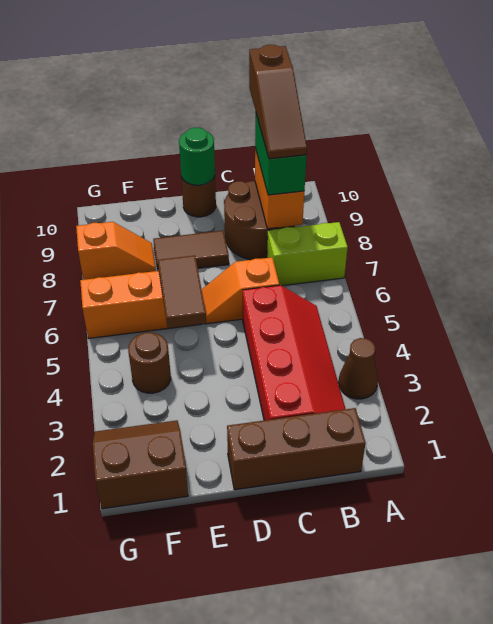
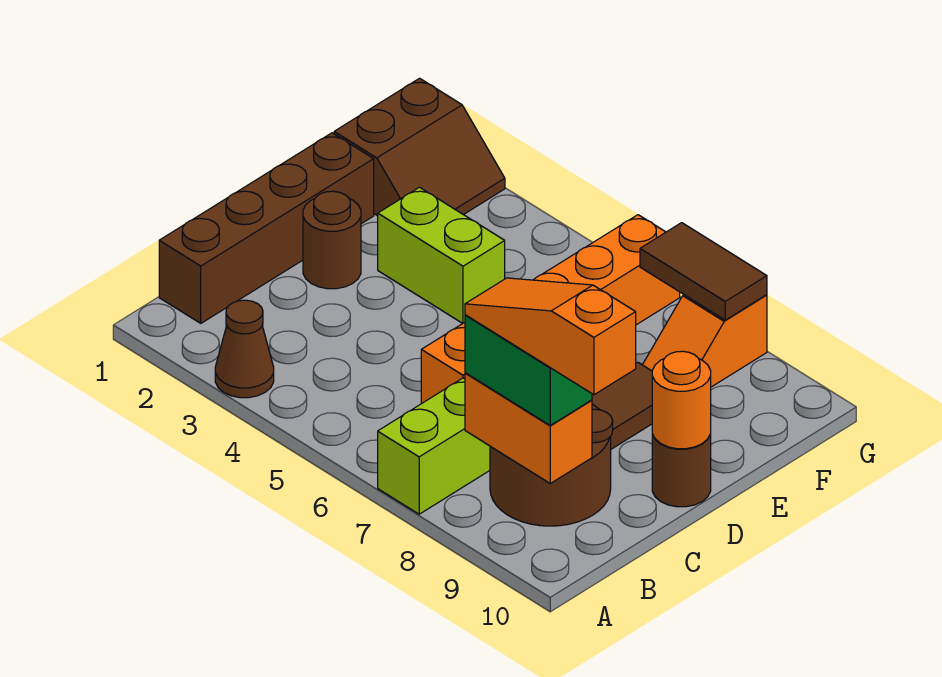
brown brick B1:D1 level 1 -> brown brick B1:E1 level 1
red slope B2:C5 level 1 top C -> none
brown slope B8:B10 level 4 top 10 -> orange slope B8:B10 level 4 top 10
green round brick D10 level 2 -> orange round brick D10 level 2
none -> lime brick E3:E4 level 1
brown tile E5:E6 level 2 -> brown tile G7:G8 level 2
brown round brick F4 level 1 -> brown round brick D2 level 1

